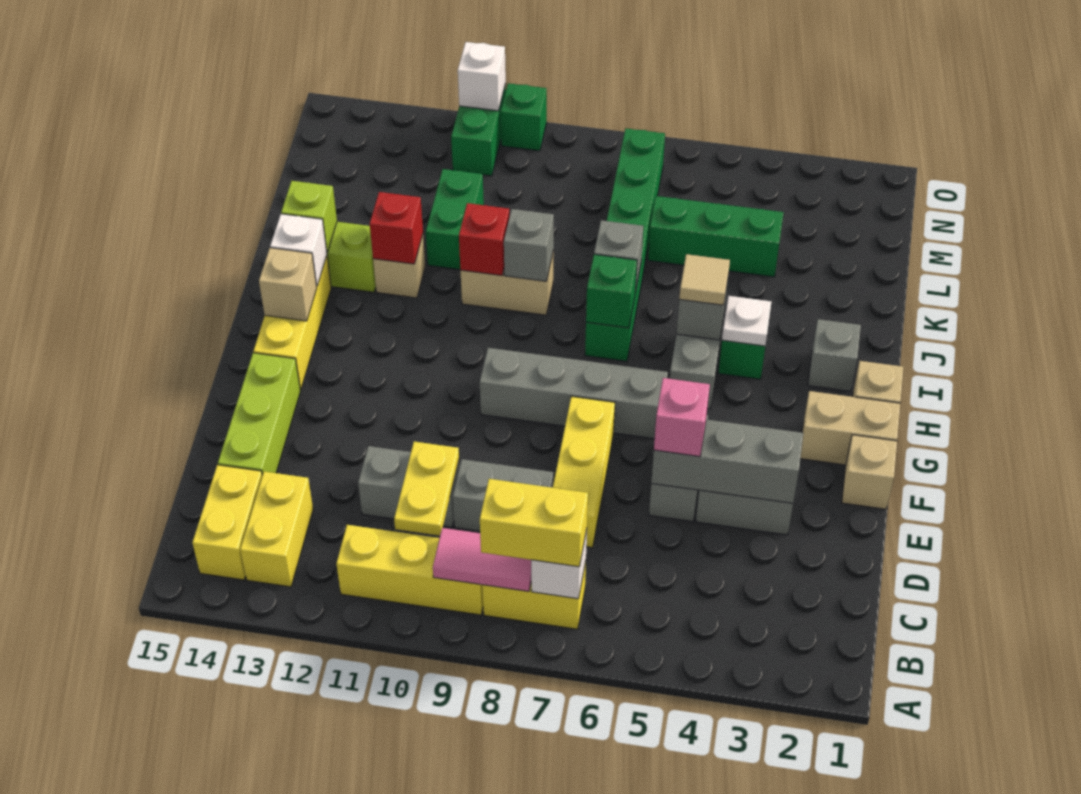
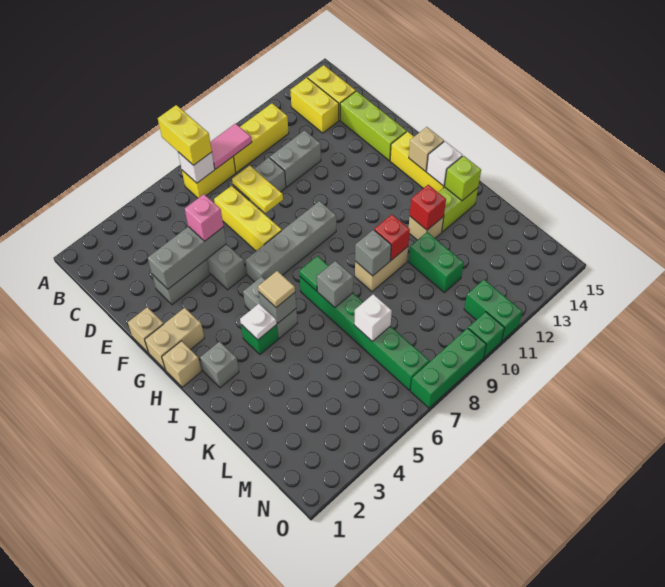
yellow brick B7:B8 level 3 -> yellow brick A7:B7 level 3
yellow plate C10:D10 level 2 -> yellow plate D8:E8 level 2
green brick I7 level 2 -> green tile I7 level 2
green brick L4:L6 level 1 -> green brick O7:O9 level 1
white brick O11 level 2 -> white brick L7 level 2

